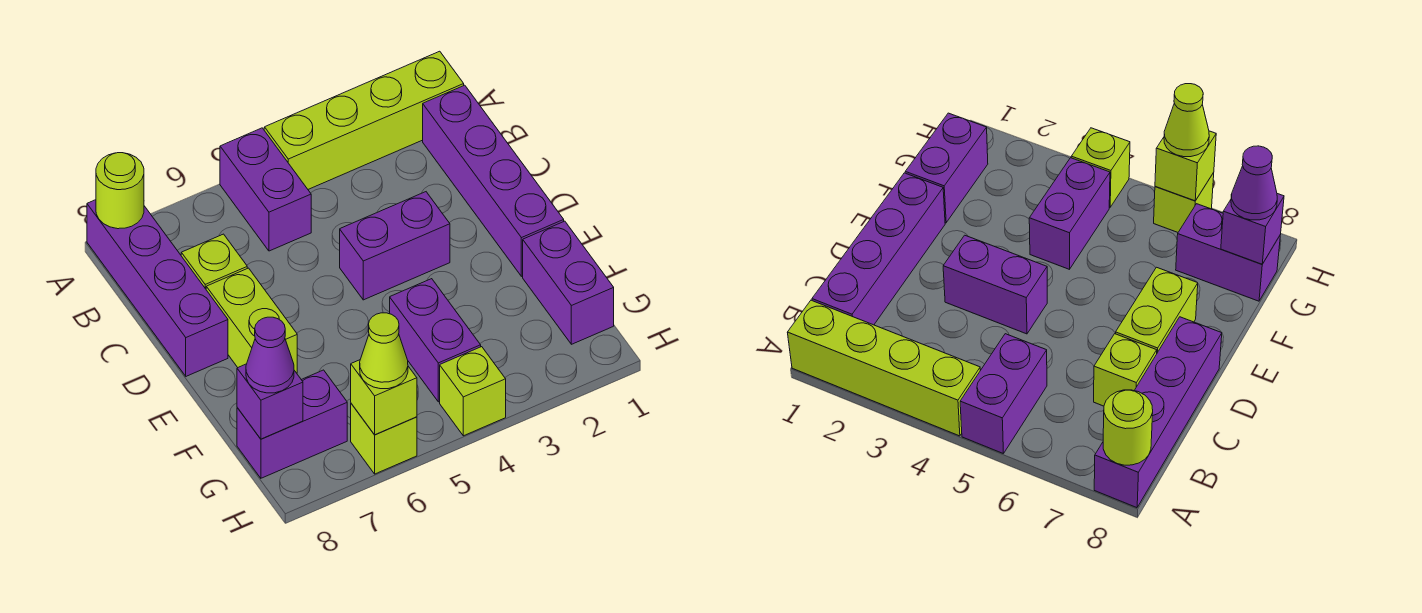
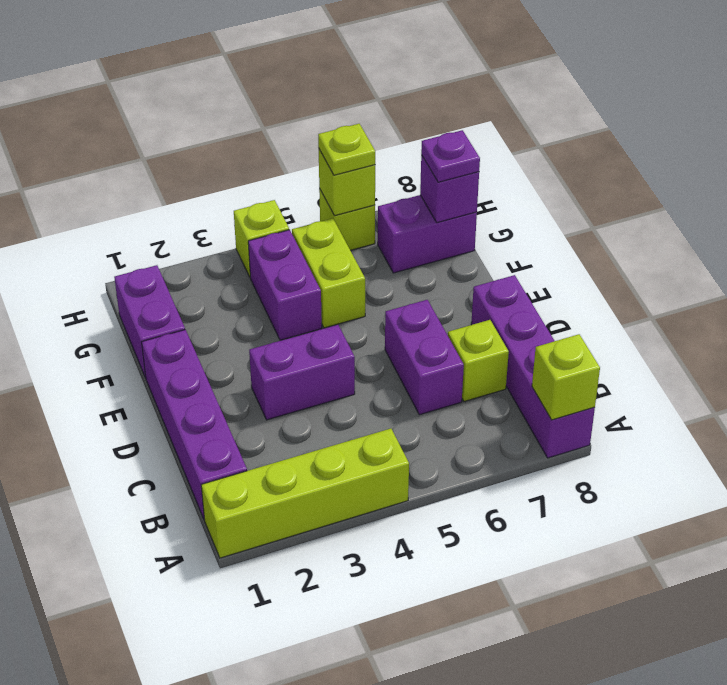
purple brick A5:B5 level 1 -> purple brick C6:D6 level 1
lime round brick A8 level 2 -> lime brick A8 level 2
lime brick D7:E7 level 1 -> lime brick F5:G5 level 1
purple cone G8 level 3 -> purple plate G8 level 3
lime cone H6 level 3 -> lime plate H6 level 3

